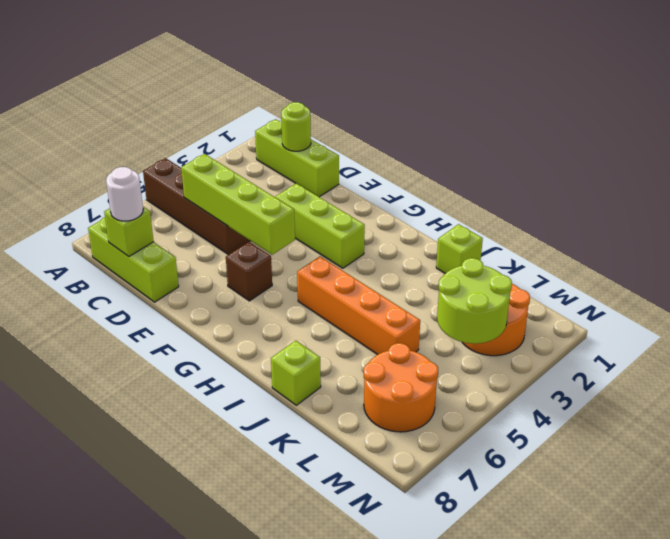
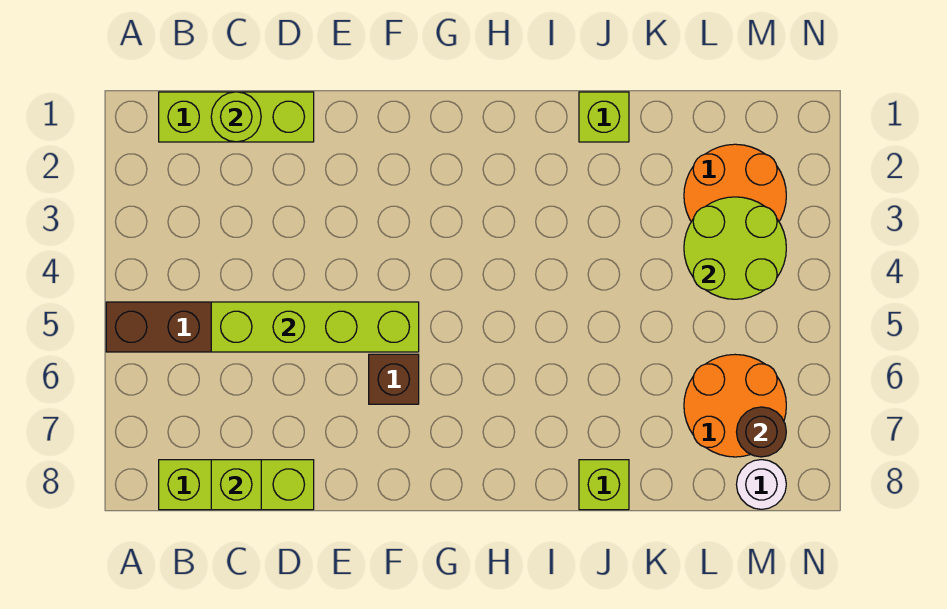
white round brick C8 level 3 -> white round brick M8 level 1
lime brick E3:G3 level 1 -> none
orange brick H5:K5 level 1 -> none
none -> brown round brick M7 level 2

